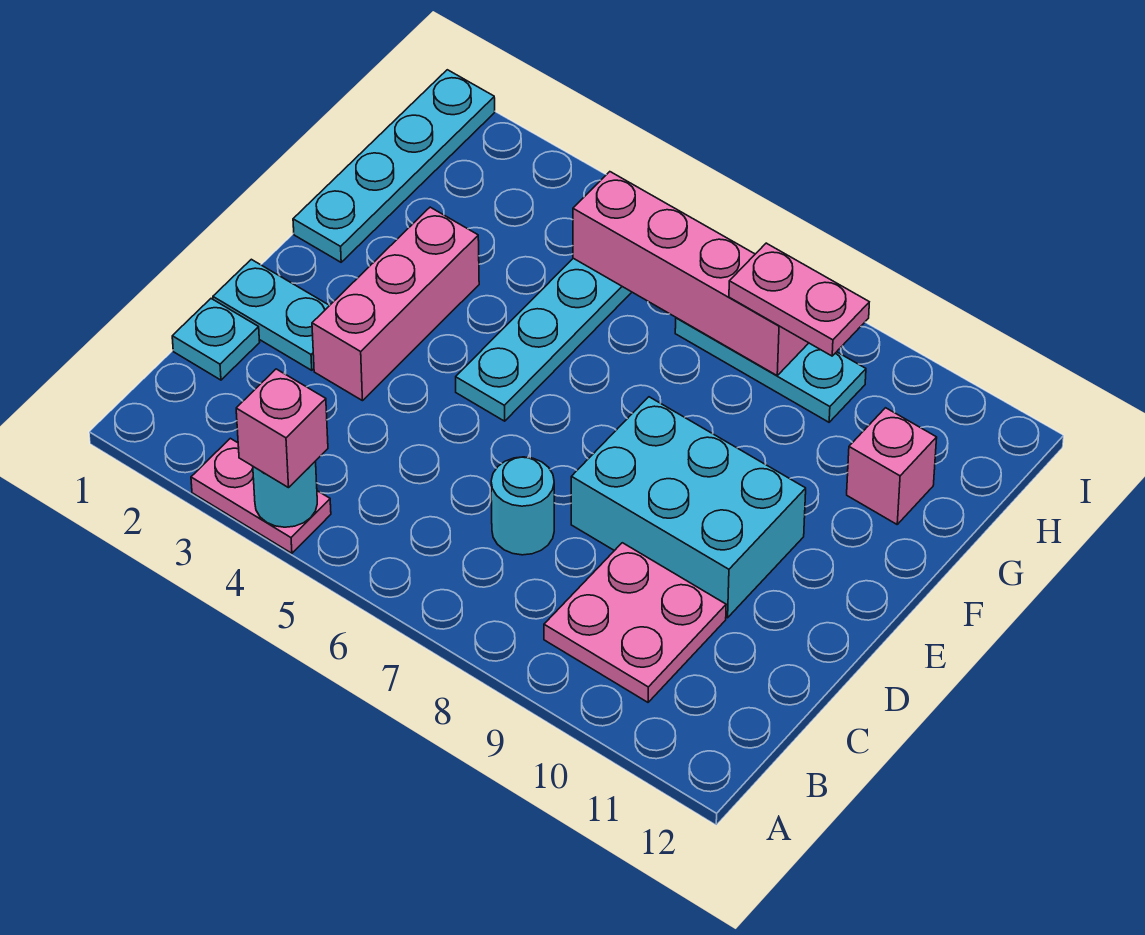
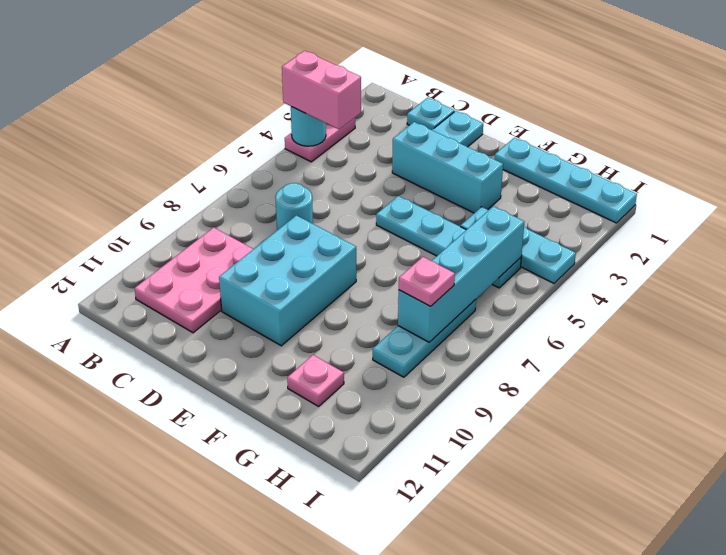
pink brick A4 level 3 -> pink brick A4:B4 level 3
pink plate B9:C10 level 1 -> pink plate B9:C11 level 1
pink brick D3:F3 level 1 -> cyan brick D3:F3 level 1
none -> cyan plate G4:I4 level 1
pink brick G11 level 1 -> pink plate G11 level 1
pink brick H5:H8 level 2 -> cyan brick H5:H8 level 2
pink plate H8:H9 level 3 -> pink plate H8 level 3

